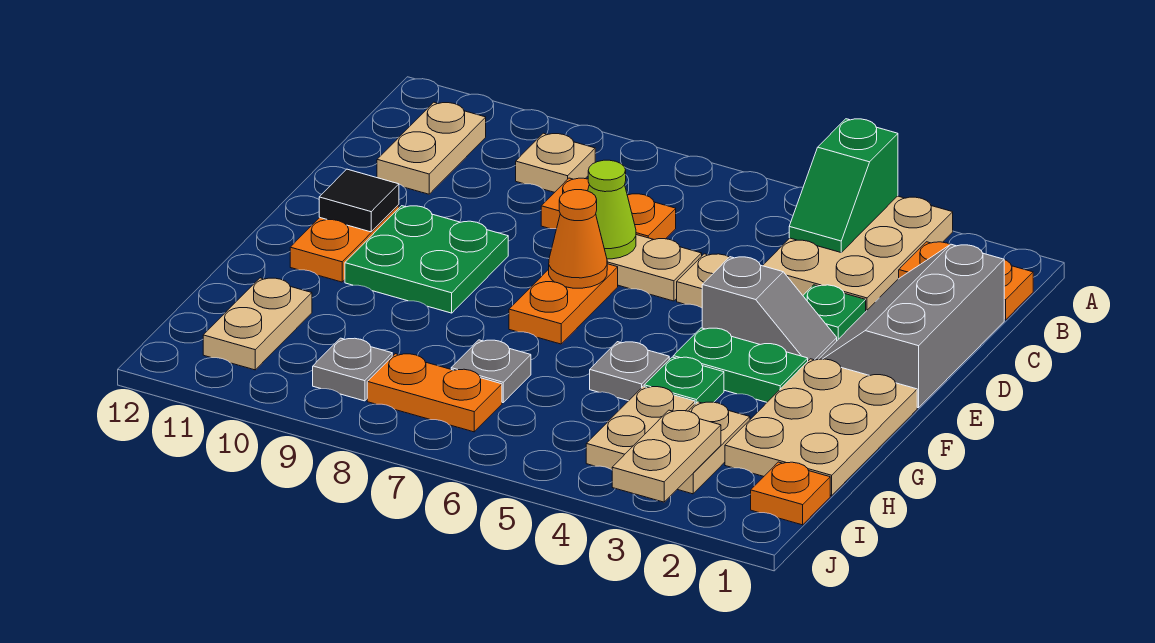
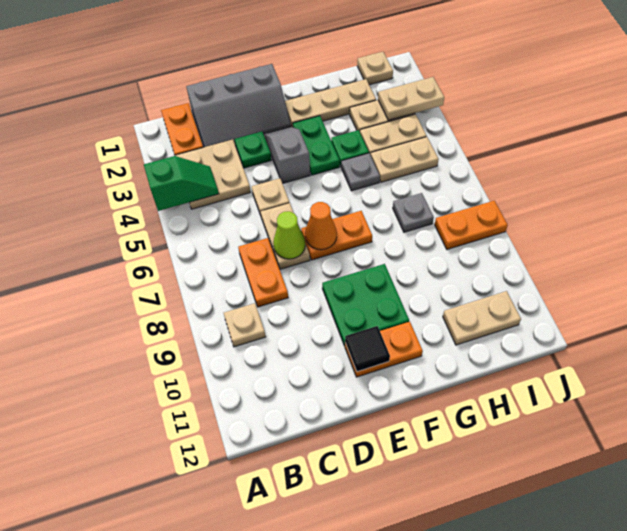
tan plate A3:C4 level 1 -> tan plate B3:C4 level 1
tan plate B11:C11 level 1 -> tan plate H5:I5 level 1
tan plate F1:H2 level 1 -> tan plate F2:H2 level 1
orange plate I1 level 1 -> tan plate I1 level 1
orange plate I7:I8 level 1 -> orange plate I8:J8 level 1
grey plate I9 level 1 -> none

